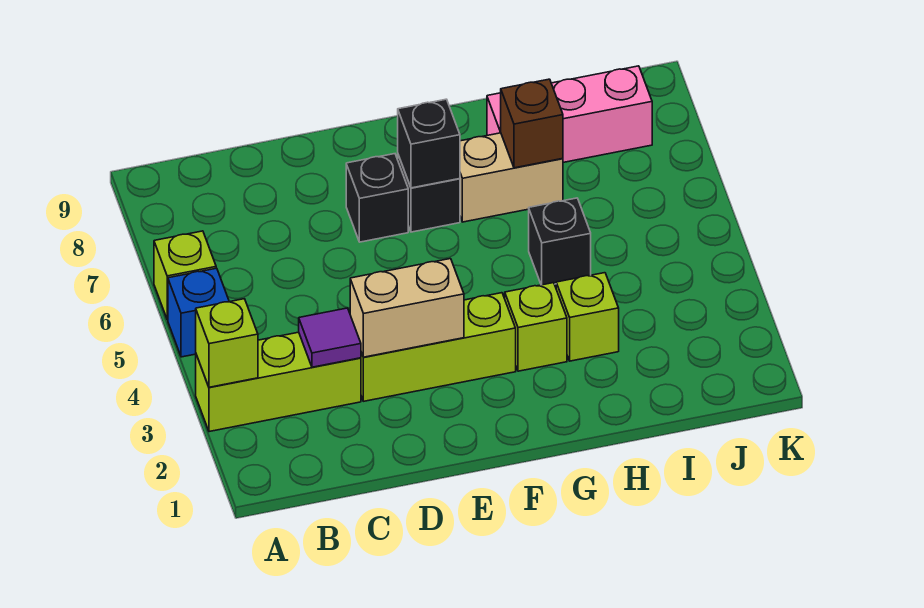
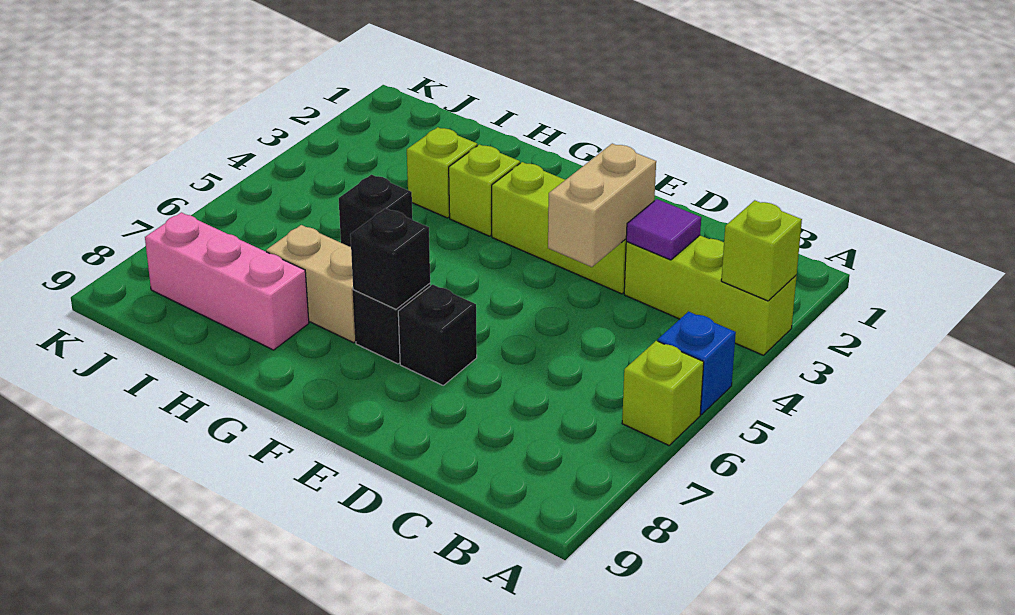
tan brick D3:E3 level 2 -> tan brick D3:D4 level 2
brown brick H7 level 2 -> none

